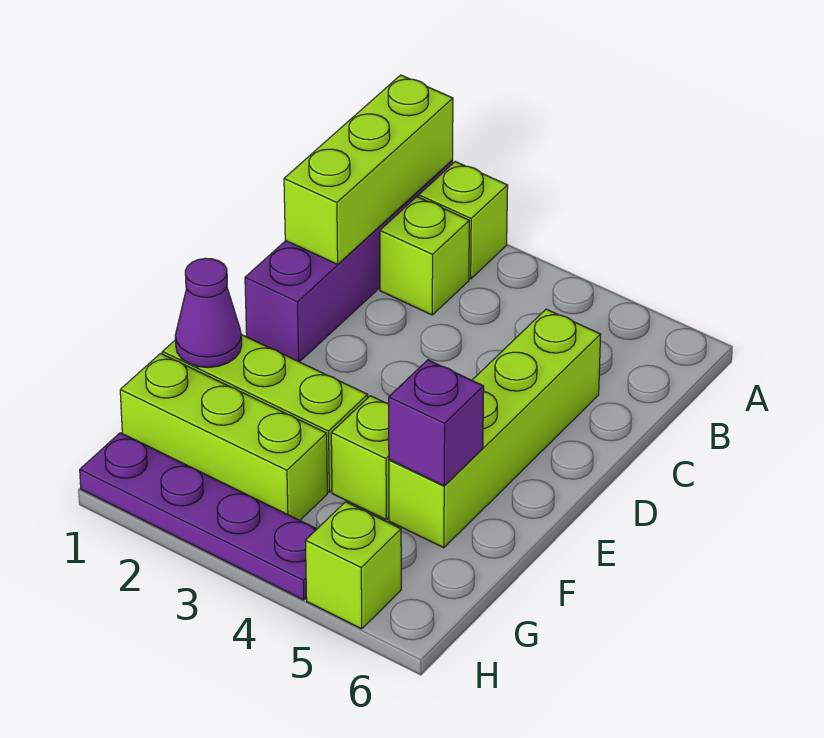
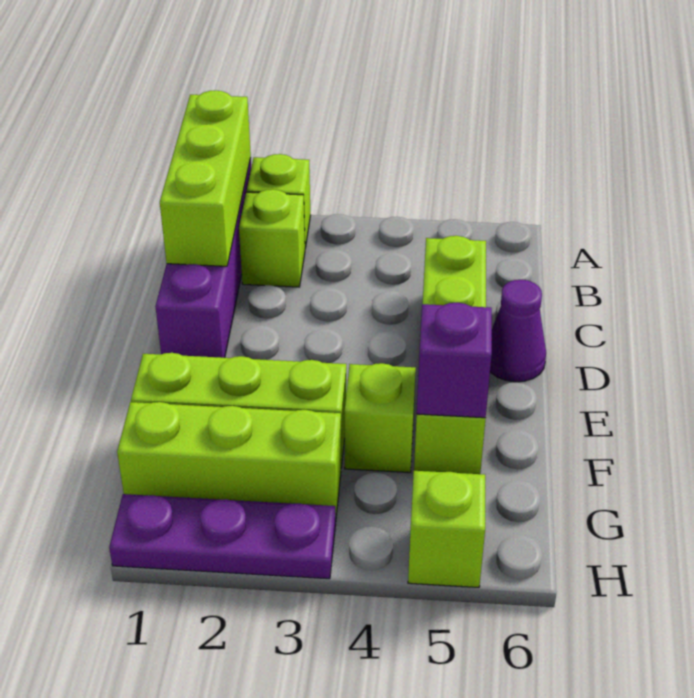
purple cone F1 level 2 -> purple cone D6 level 1
purple plate H1:H4 level 1 -> purple plate H1:H3 level 1

